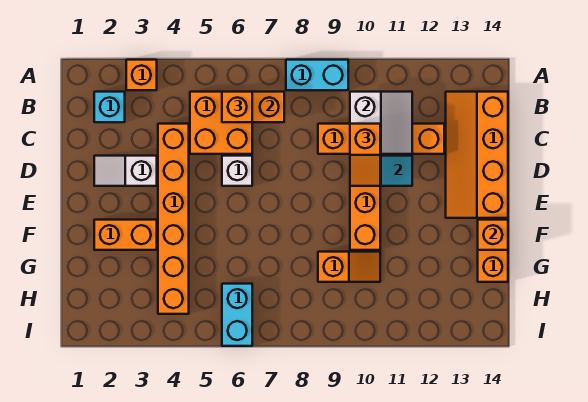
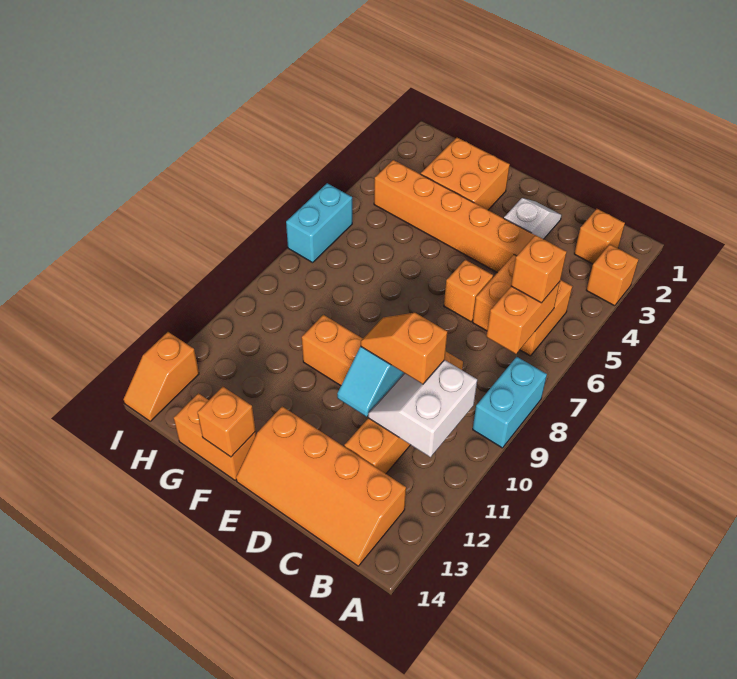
cyan brick B2 level 1 -> orange brick B2 level 1
white slope B10:C11 level 2 top 10 -> white slope B10:C11 level 2 top B
orange slope B13:E14 level 1 top 14 -> orange slope B13:E14 level 1 top 13
white brick D6 level 1 -> orange brick D6 level 1
orange brick F2:F3 level 1 -> orange brick F2:G3 level 1
orange slope G9:G10 level 1 top 9 -> orange slope I13:I14 level 1 top 13
cyan brick H6:I6 level 1 -> cyan brick I6:I7 level 1

